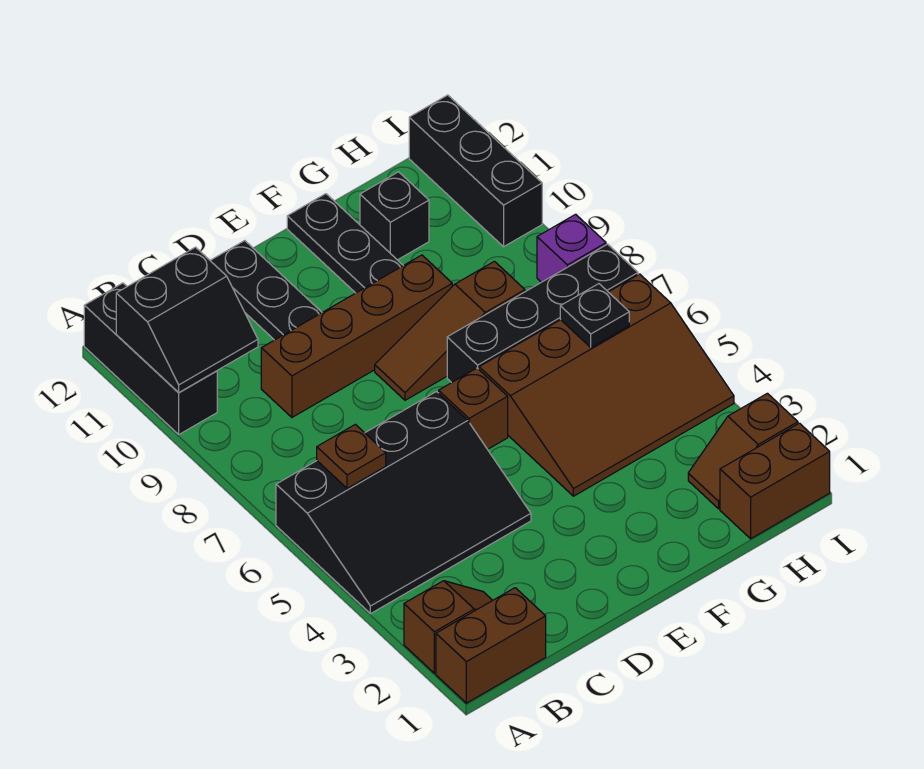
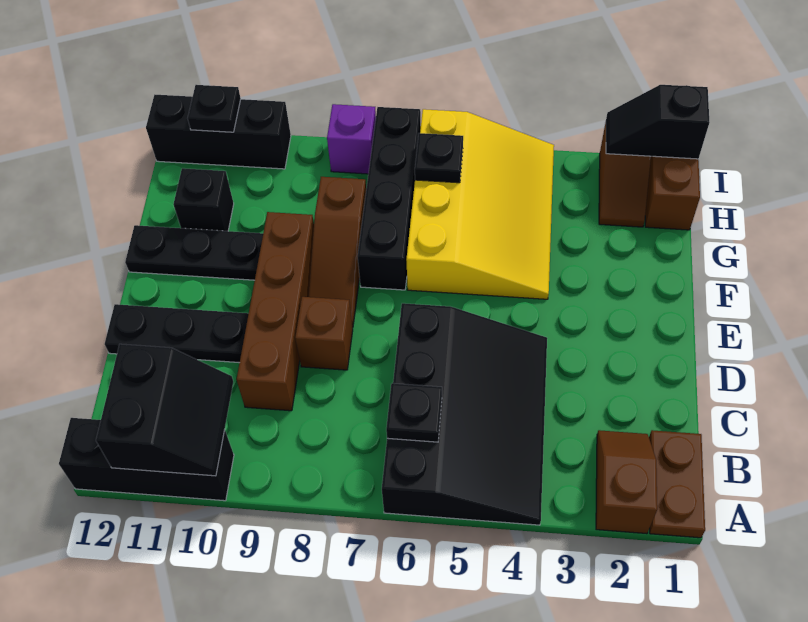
brown brick A1:B1 level 1 -> brown plate A1:B1 level 1
brown plate B6 level 2 -> black plate B6 level 2
brown brick E6 level 1 -> brown brick D8 level 1
brown slope F4:I6 level 1 top 6 -> yellow slope F4:I6 level 1 top 6
none -> black slope I1:I2 level 2 top 1
none -> black plate I11 level 2

